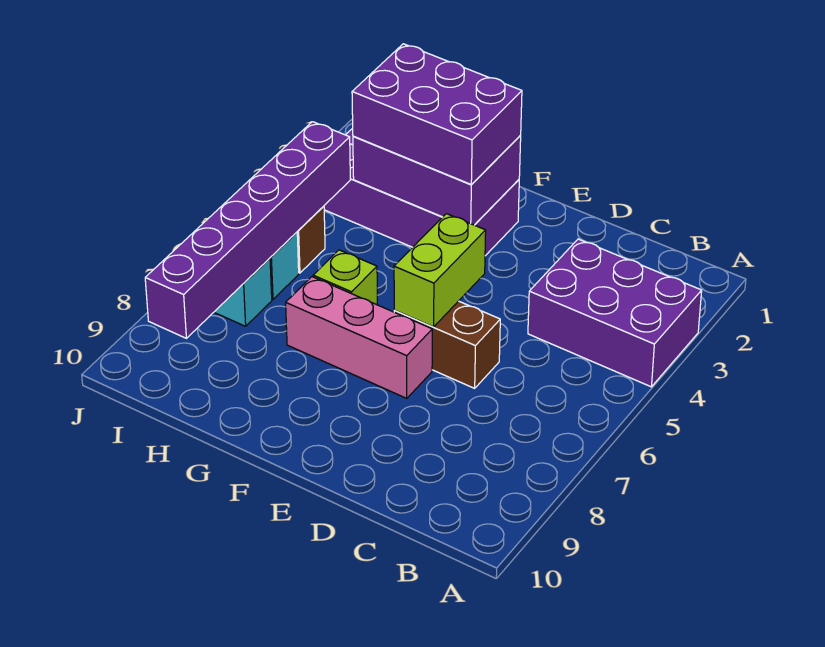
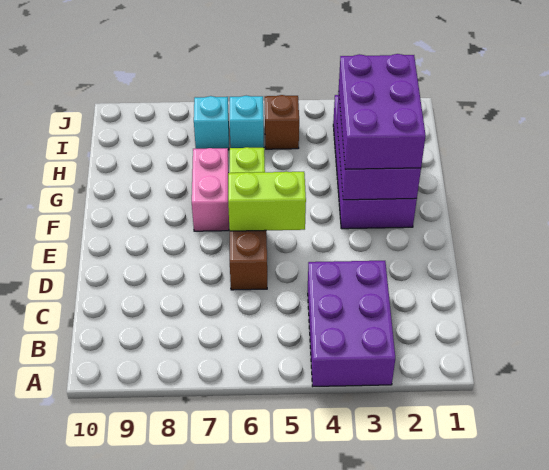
pink brick E7:G7 level 1 -> pink brick F7:G7 level 1
purple brick I4:I9 level 2 -> none

